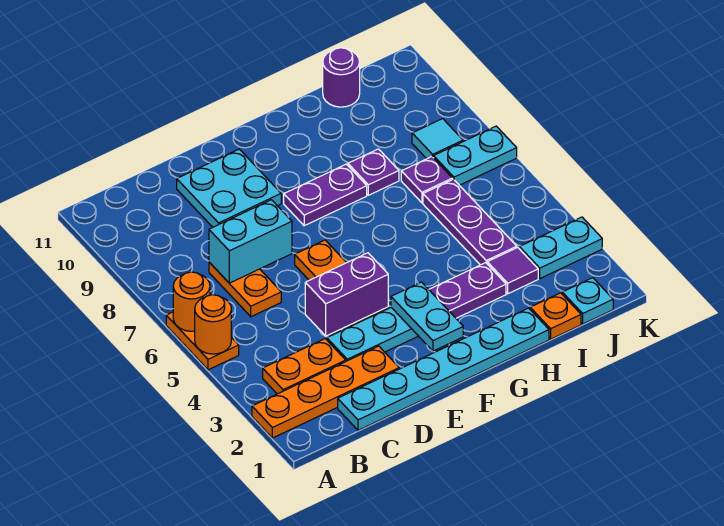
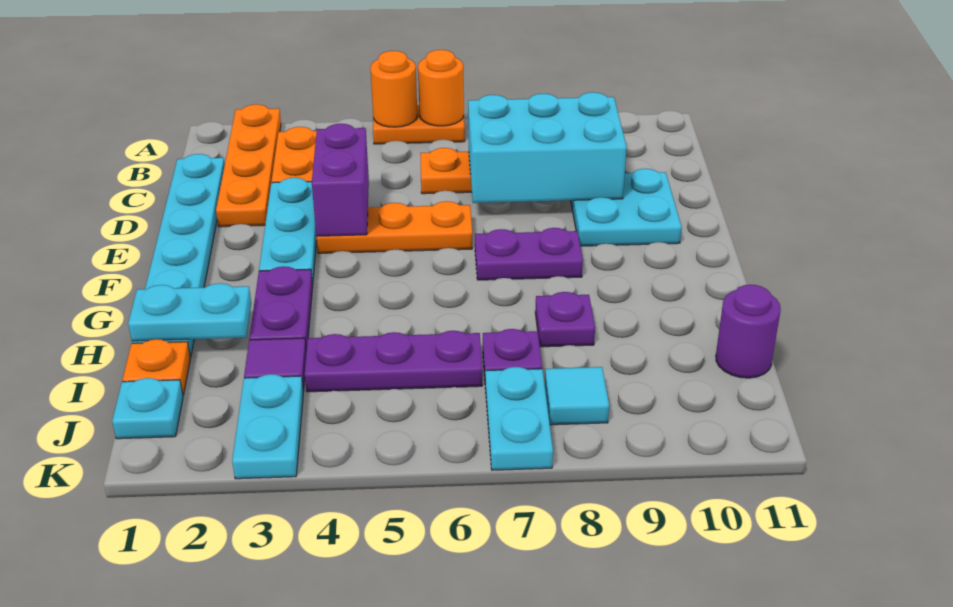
cyan brick C7:D7 level 2 -> cyan brick C7:D9 level 2
cyan plate F2:F3 level 2 -> cyan plate H1:H2 level 2
purple plate F8:G8 level 1 -> purple plate F7:F8 level 1

